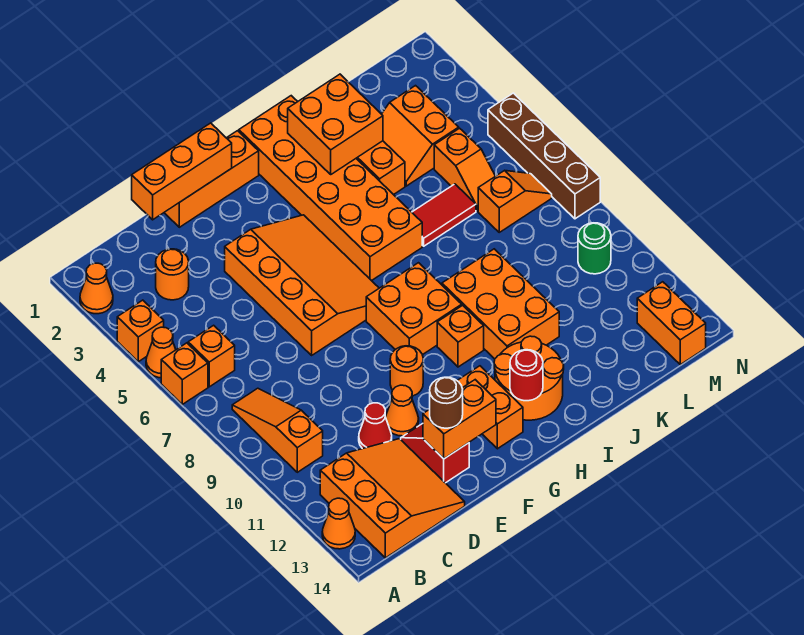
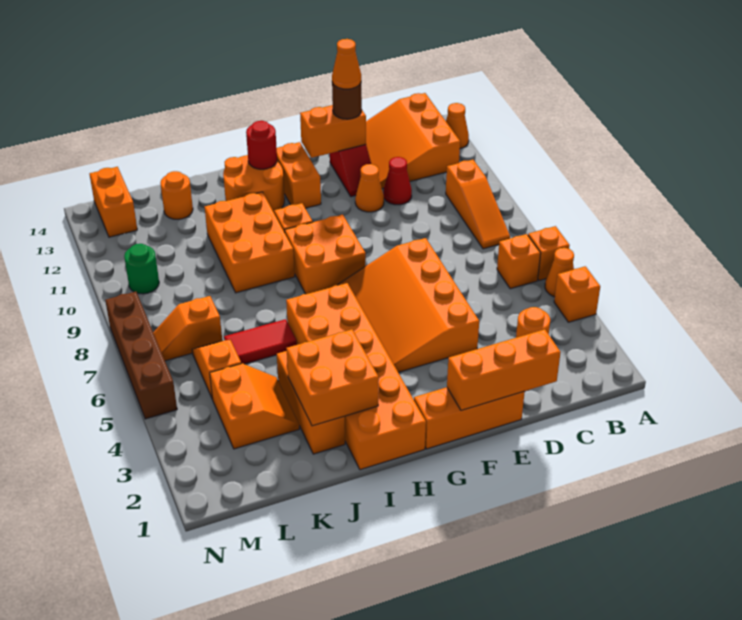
orange cone A2 level 1 -> orange cone E13 level 4
orange round brick F10 level 1 -> orange round brick K13 level 1

